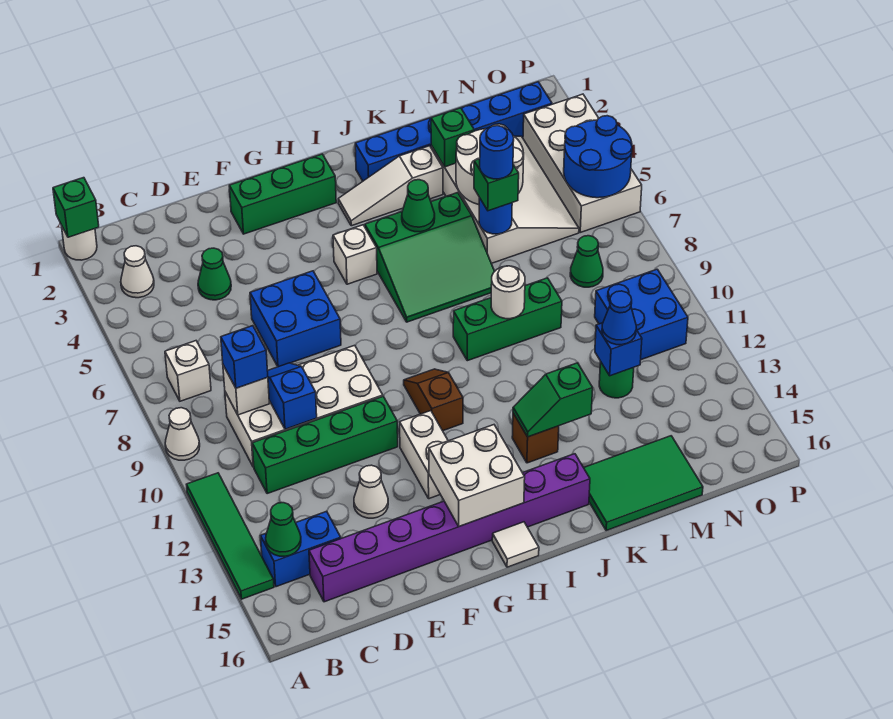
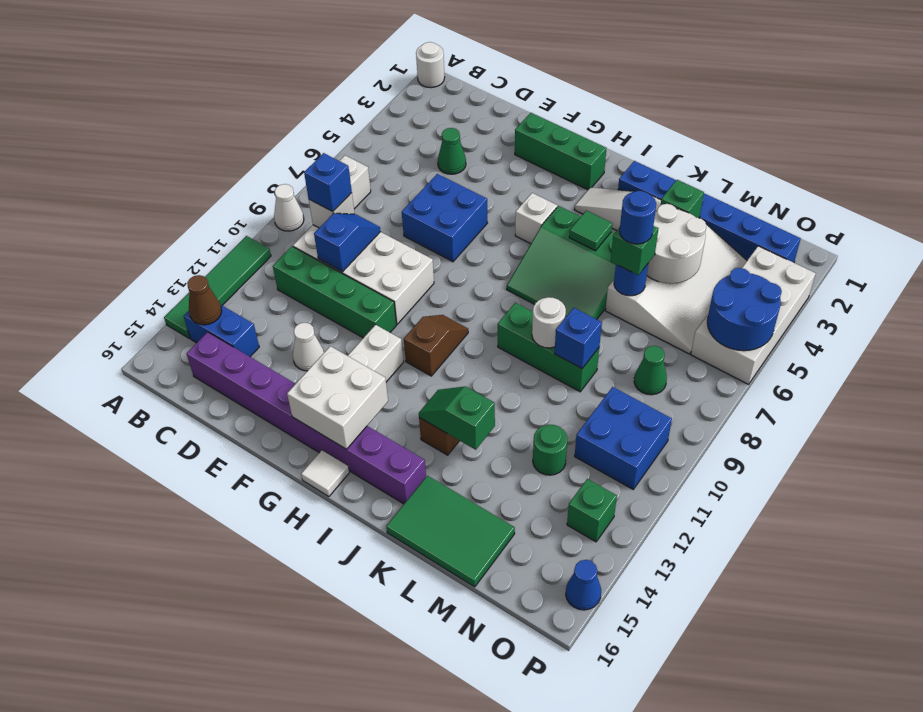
green brick A1 level 2 -> green brick O13 level 1
white cone B3 level 1 -> none
green cone B14 level 2 -> brown cone B14 level 2
green cone J5 level 2 -> green tile J5 level 2
blue brick M12 level 2 -> blue brick L9 level 2
blue cone M12 level 3 -> blue cone P15 level 1

